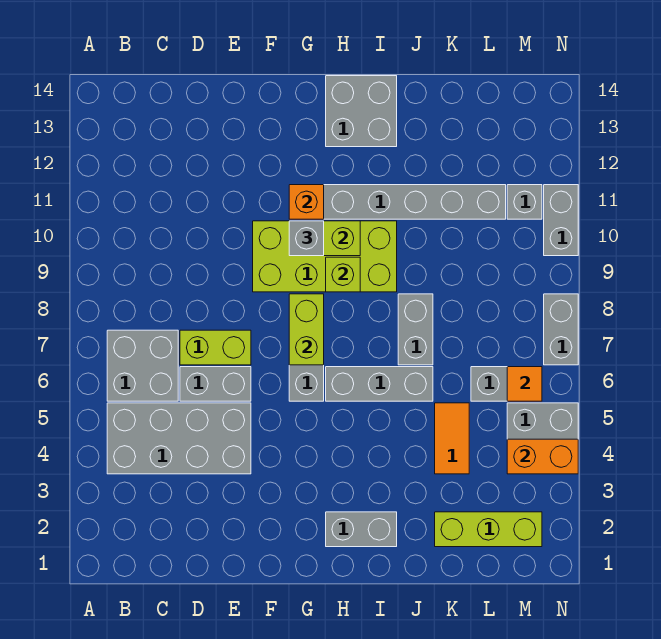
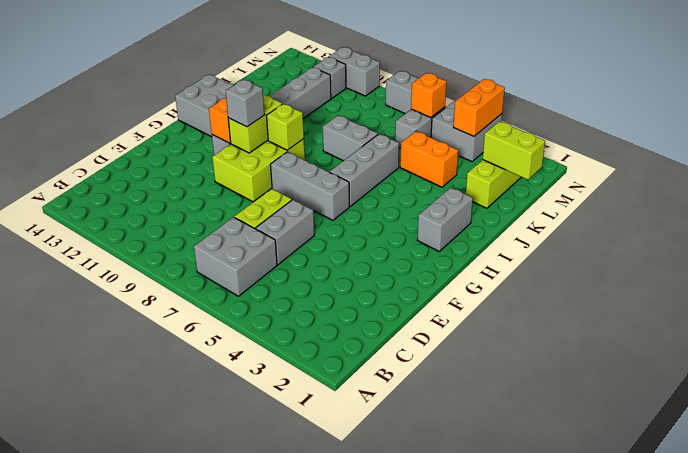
grey brick B4:E5 level 1 -> none
lime brick F9:I10 level 1 -> lime brick F9:H10 level 1
lime brick G7:G8 level 2 -> lime brick L1:L2 level 2
orange tile K4:K5 level 1 -> orange brick K4:K5 level 1
orange tile M6 level 2 -> orange brick M6 level 2

